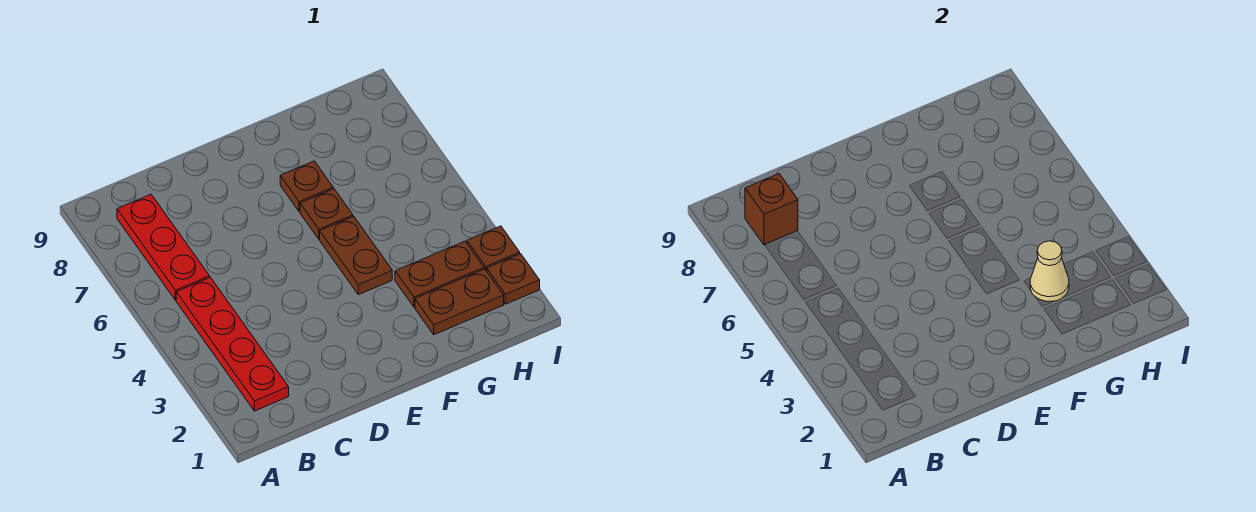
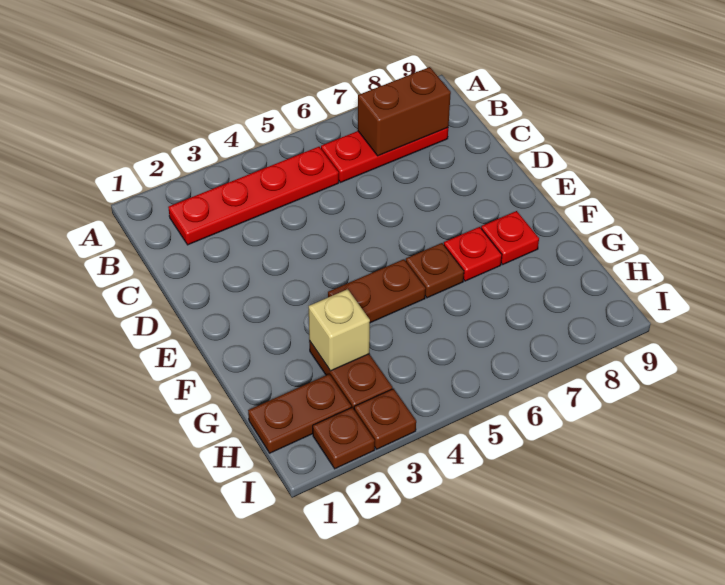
brown brick B8 level 2 -> brown brick B7:B8 level 2
brown plate F7 level 1 -> red plate F7 level 1
none -> red plate F8 level 1
brown plate G2:H2 level 1 -> brown plate H1:H2 level 1
tan cone G3 level 2 -> tan brick G3 level 2

